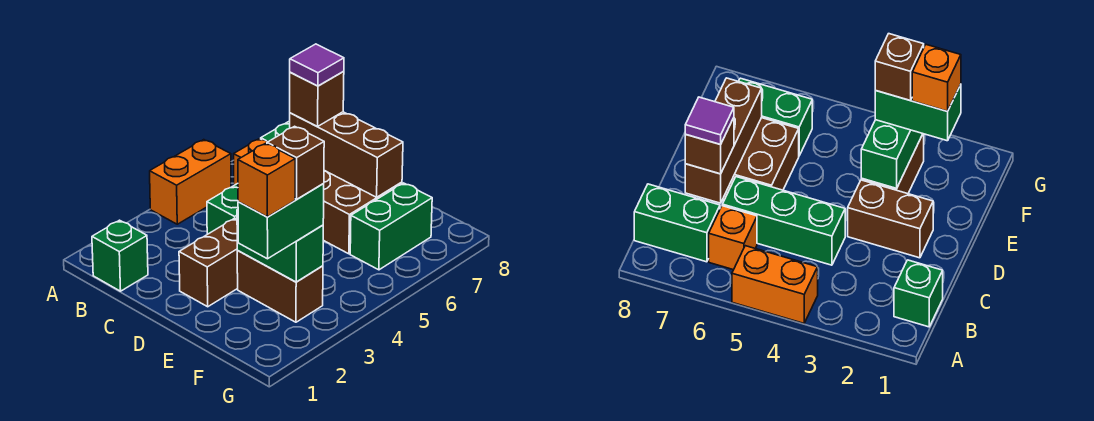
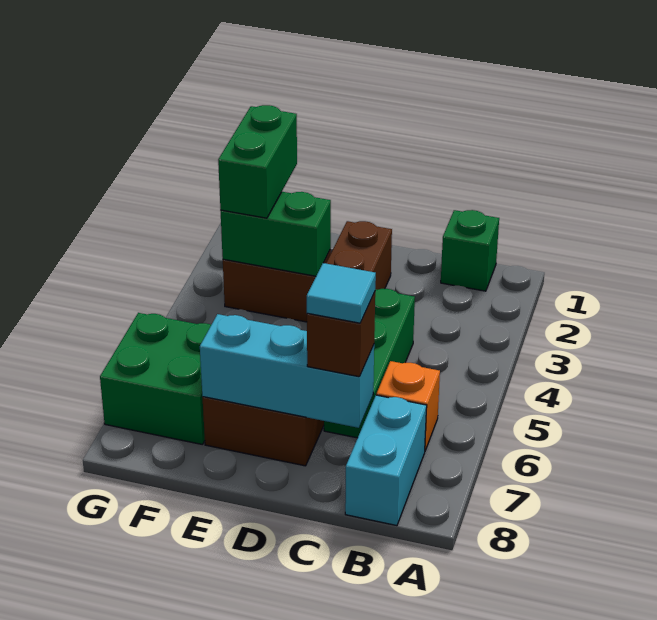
orange brick A4:A5 level 1 -> none
green brick B7:B8 level 1 -> cyan brick B7:B8 level 1
brown brick C7:E7 level 2 -> cyan brick C7:E7 level 2
purple tile C7 level 4 -> cyan tile C7 level 4
orange brick F2 level 4 -> none
brown brick F3 level 4 -> none
green brick F6:F7 level 1 -> green brick F6:G7 level 1

